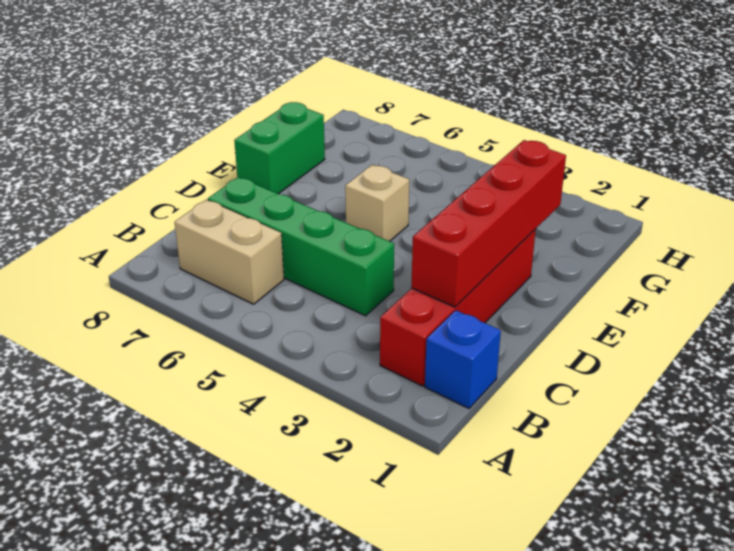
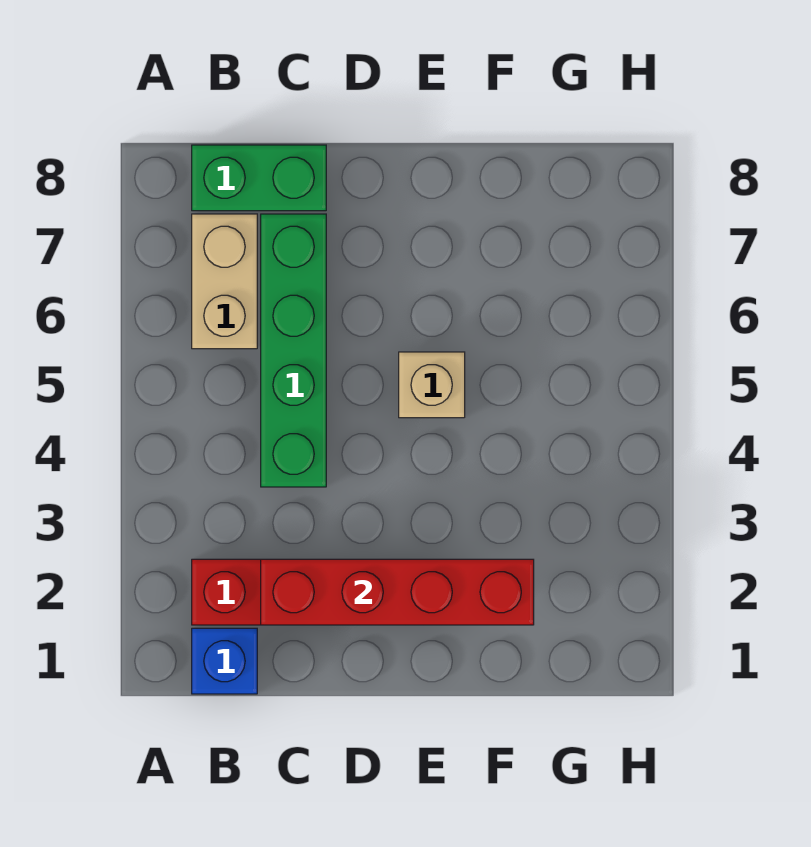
green brick E8:F8 level 1 -> green brick B8:C8 level 1

